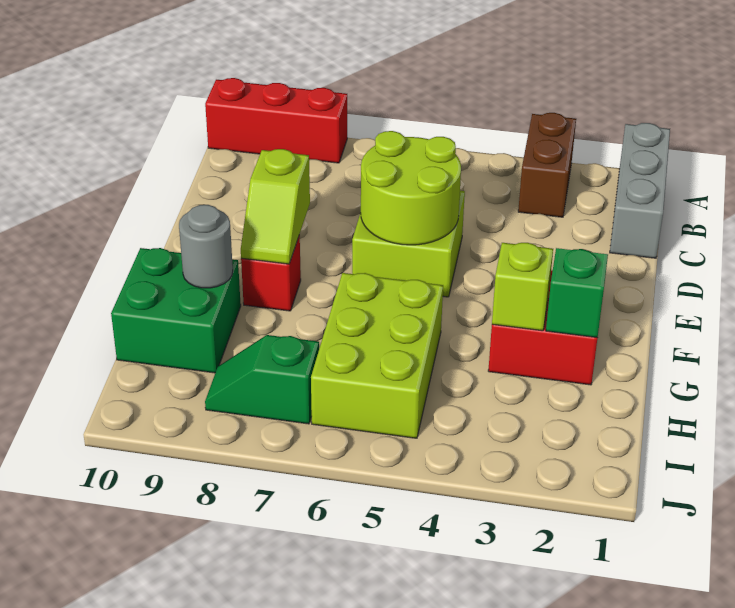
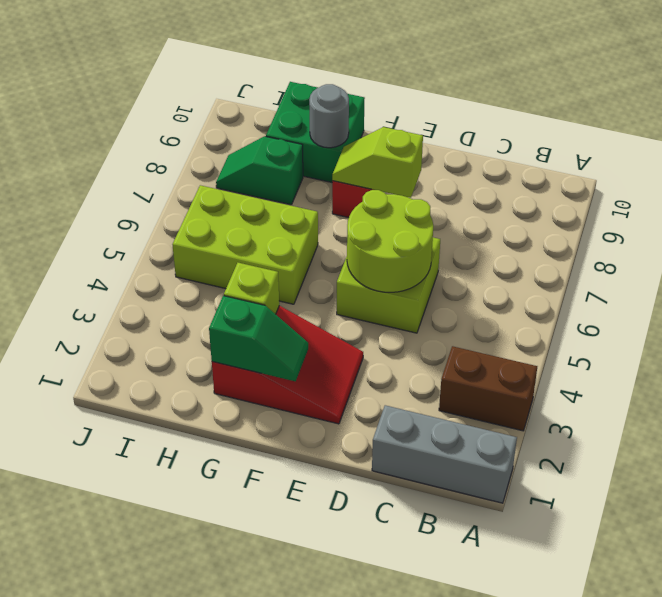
red brick A8:A10 level 1 -> none
green slope I7:I8 level 1 top 7 -> green slope H8:I8 level 1 top H

